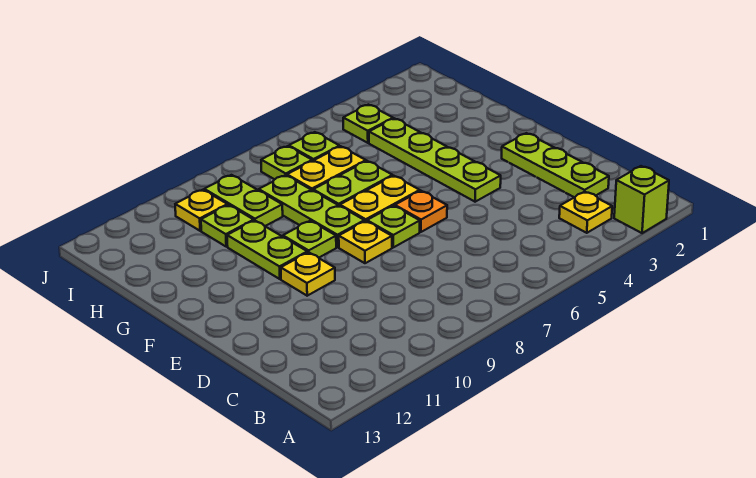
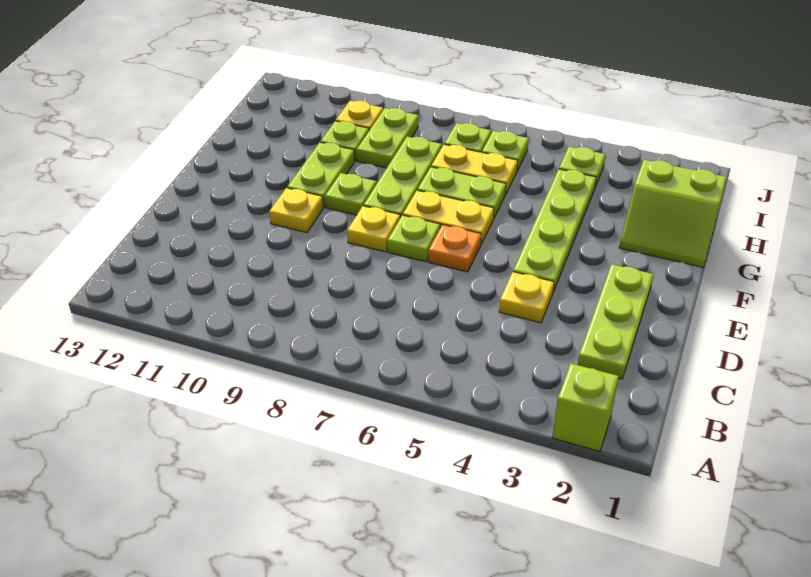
yellow plate B3 level 1 -> yellow plate D4 level 1
none -> lime slope G1:H2 level 1 top H

